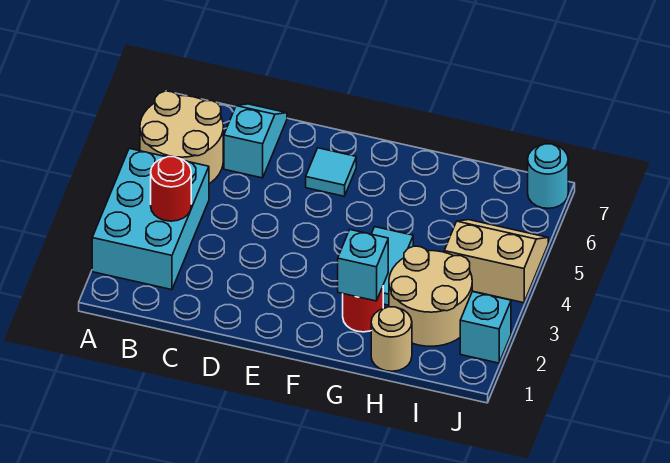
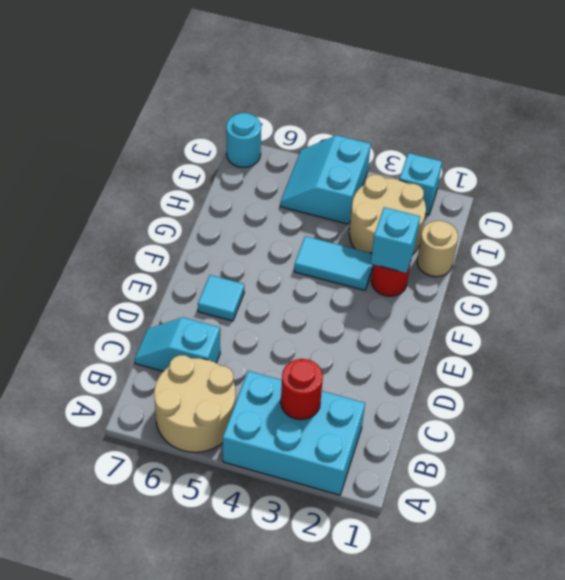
tan slope I4:J5 level 1 top 4 -> cyan slope I4:J5 level 1 top 4

